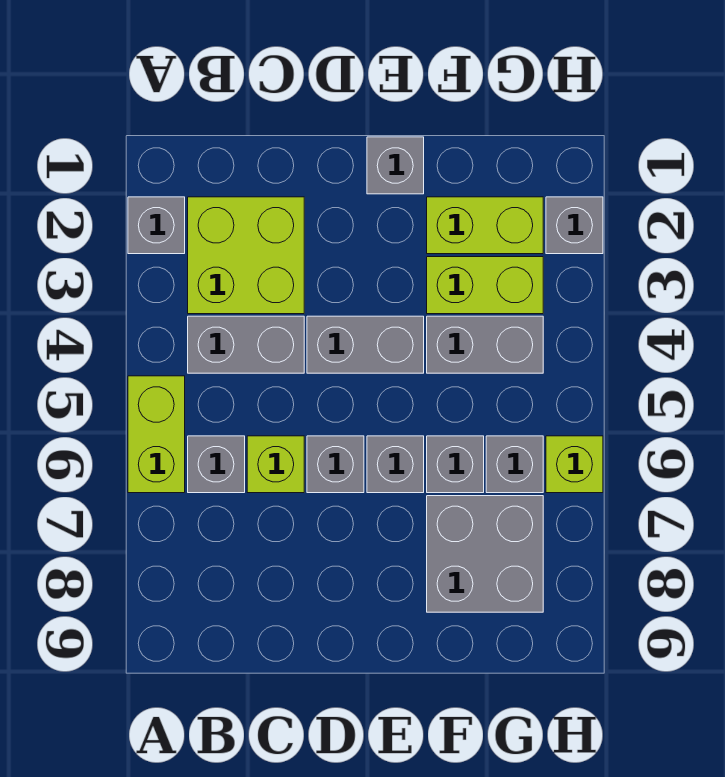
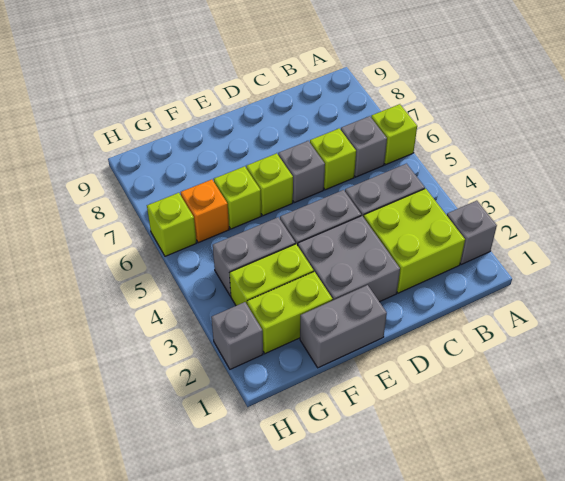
lime brick A5:A6 level 1 -> lime brick A6 level 1
grey brick E1 level 1 -> grey brick E1:F1 level 1
grey brick E6 level 1 -> lime brick E6 level 1
grey brick F6 level 1 -> lime brick F6 level 1
grey brick F7:G8 level 1 -> grey brick D2:E3 level 1
grey brick G6 level 1 -> orange brick G6 level 1

